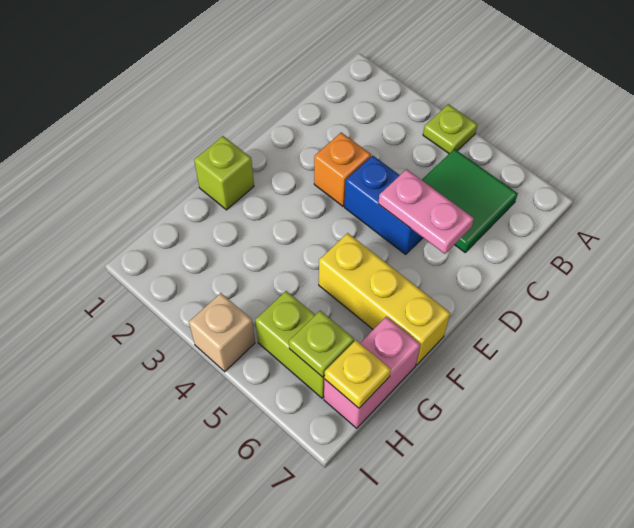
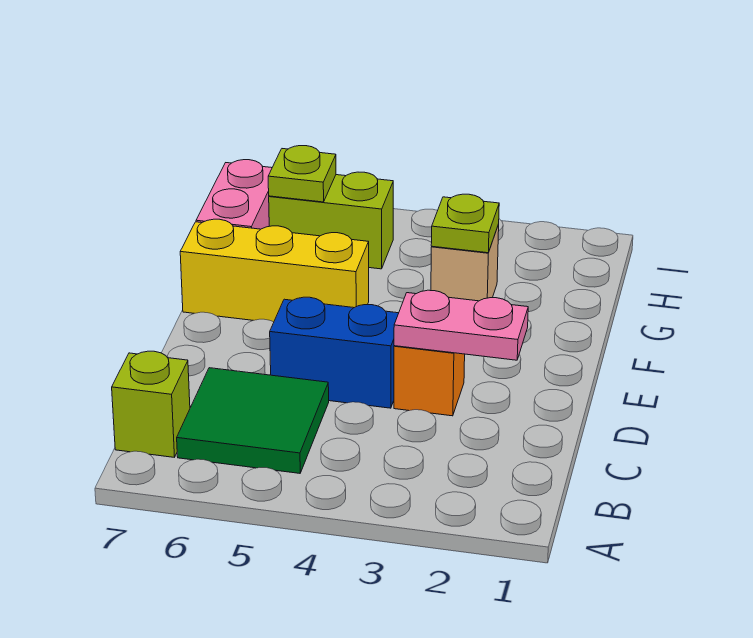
lime plate A4 level 1 -> lime plate G3 level 2
pink plate D5:D6 level 2 -> pink plate D2:D3 level 2
lime brick F1 level 1 -> lime brick B7 level 1
yellow plate H7 level 2 -> none
tan brick I4 level 1 -> tan brick G3 level 1

